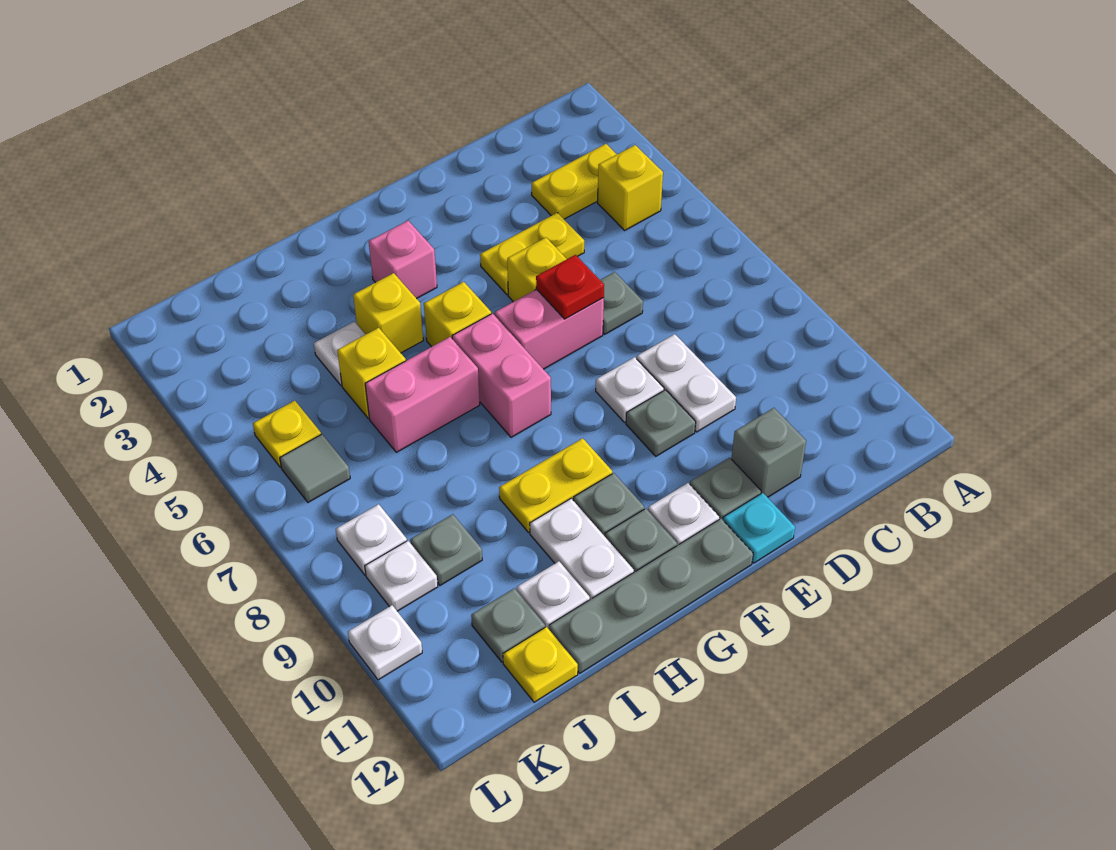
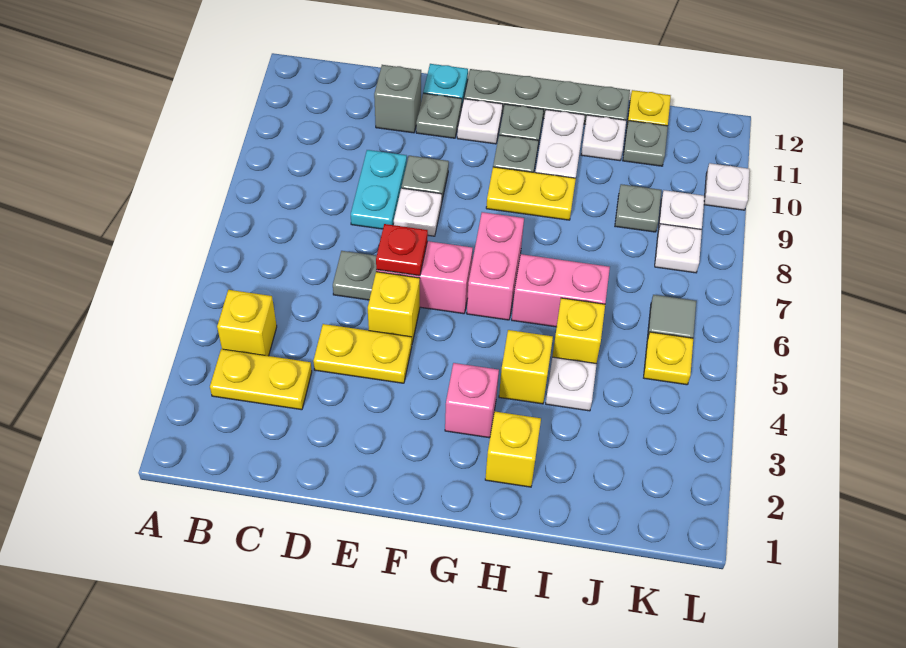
white plate D8:D9 level 1 -> cyan plate D8:D9 level 1
yellow brick G5 level 1 -> yellow brick H2 level 1

